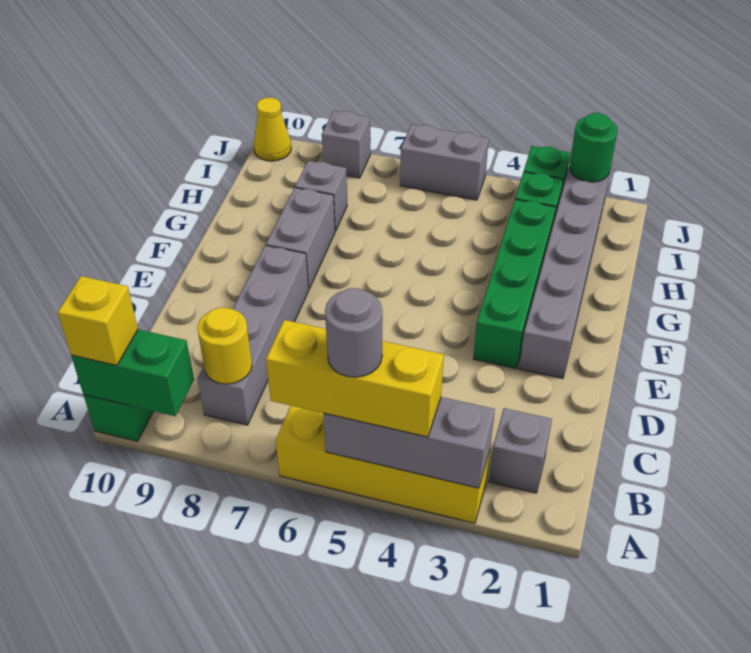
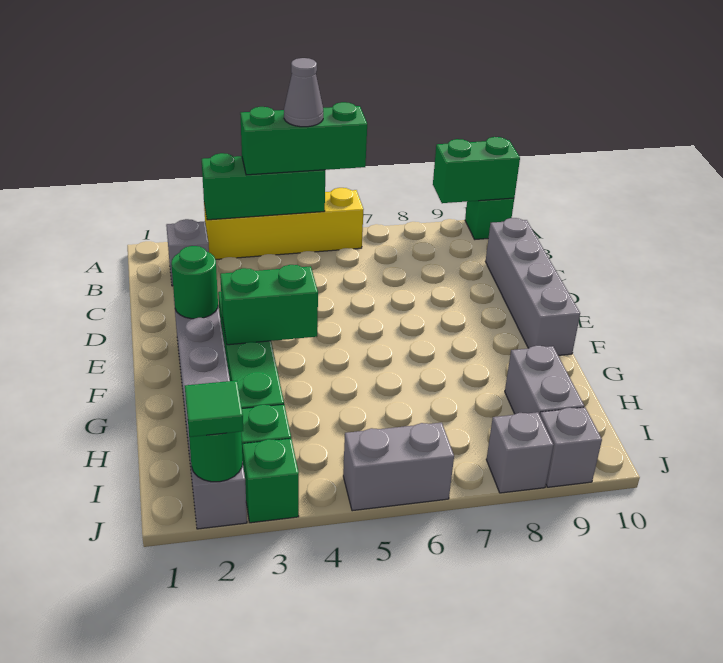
grey brick A3:A5 level 2 -> green brick A3:A5 level 2
yellow brick A4:A6 level 3 -> green brick A4:A6 level 3
grey round brick A5 level 4 -> grey cone A5 level 4
yellow brick A10 level 3 -> none
grey brick B8:E8 level 1 -> grey brick C10:F10 level 1
yellow round brick B8 level 2 -> none
none -> green round brick E2 level 2
none -> green brick F3:F4 level 2
grey brick F8:G8 level 1 -> grey brick H9:I9 level 1
grey brick H8 level 1 -> grey brick J9 level 1
none -> green tile J2 level 3
yellow cone J10 level 1 -> none

